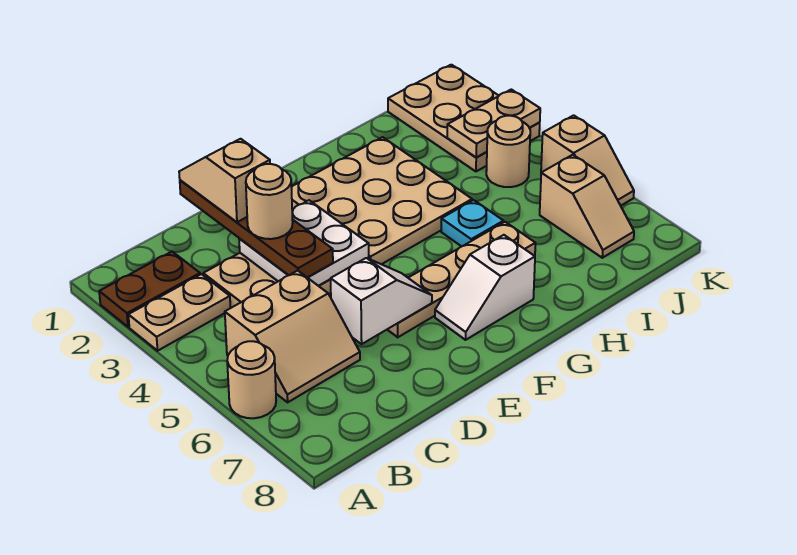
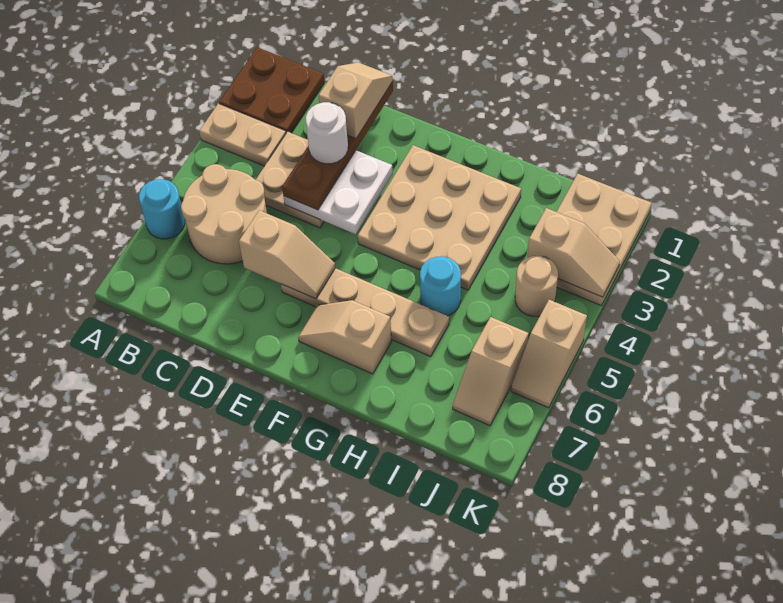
brown plate A2:B2 level 1 -> brown plate A1:B2 level 1
tan round brick A6 level 1 -> cyan round brick A6 level 1
tan slope B5:C6 level 1 top 5 -> tan round brick B5:C6 level 1
tan round brick D3 level 4 -> white round brick D3 level 4
white slope D6:E6 level 2 top D -> tan slope D6:E6 level 2 top D
white slope F7:G7 level 1 top G -> tan slope F7:G7 level 1 top G
cyan plate H5 level 1 -> cyan round brick H5 level 1
tan plate J3:K3 level 2 -> tan slope J3:K3 level 2 top J

